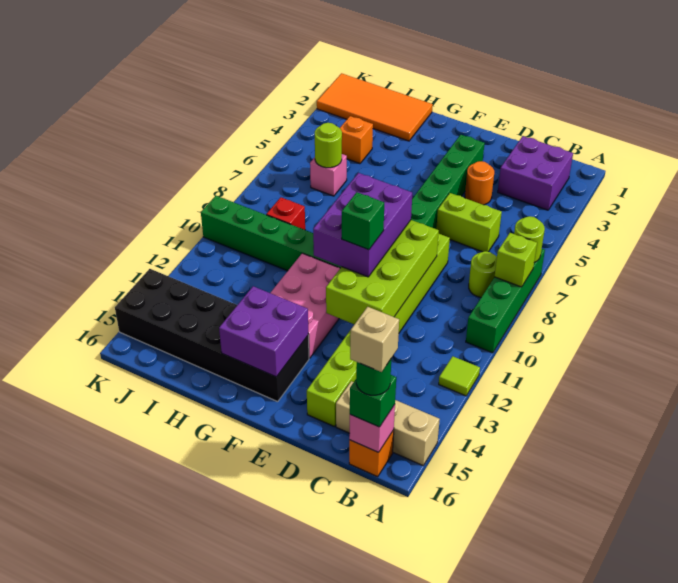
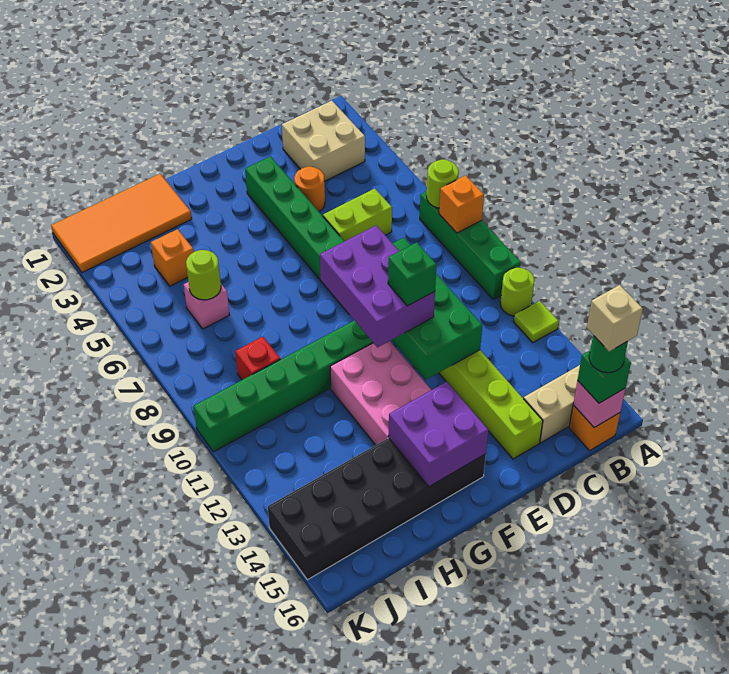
lime brick A8 level 2 -> orange brick A8 level 2
purple brick B2:C3 level 1 -> tan brick B2:C3 level 1
lime round brick B8 level 1 -> lime round brick A11 level 1
lime brick D9:E12 level 2 -> green brick D9:E12 level 2

